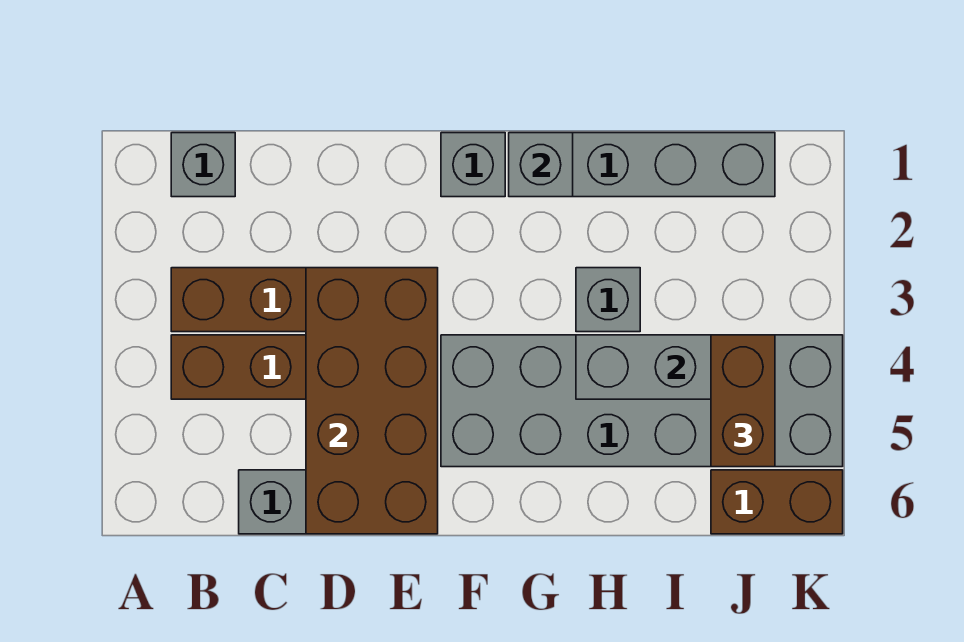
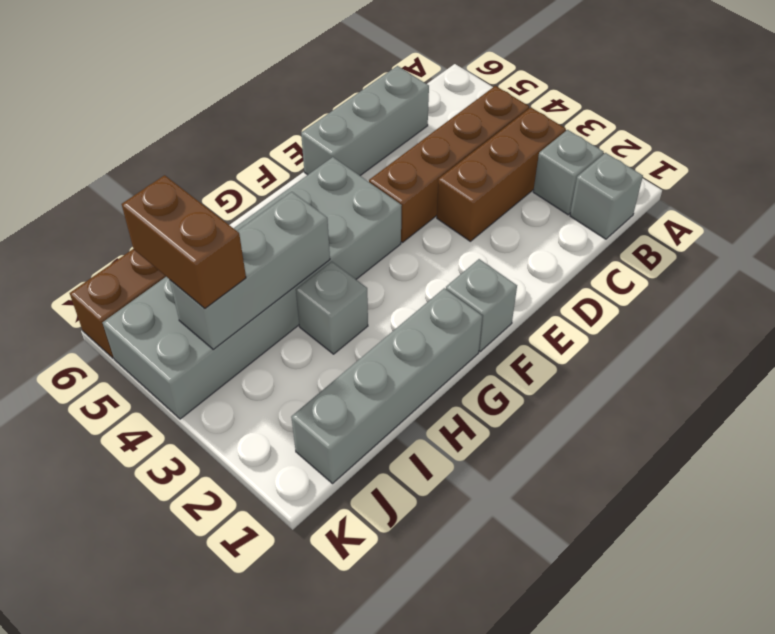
brown brick D3:E6 level 2 -> none
grey brick G1 level 2 -> grey brick B2 level 1

